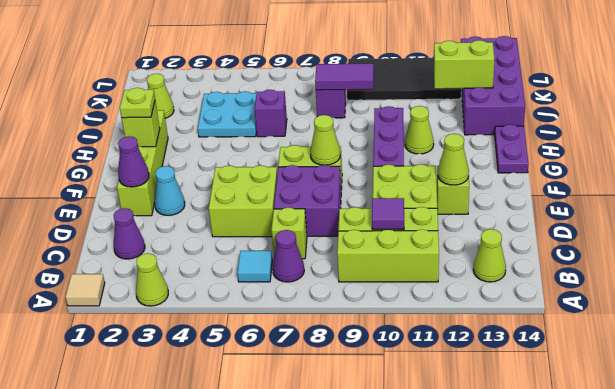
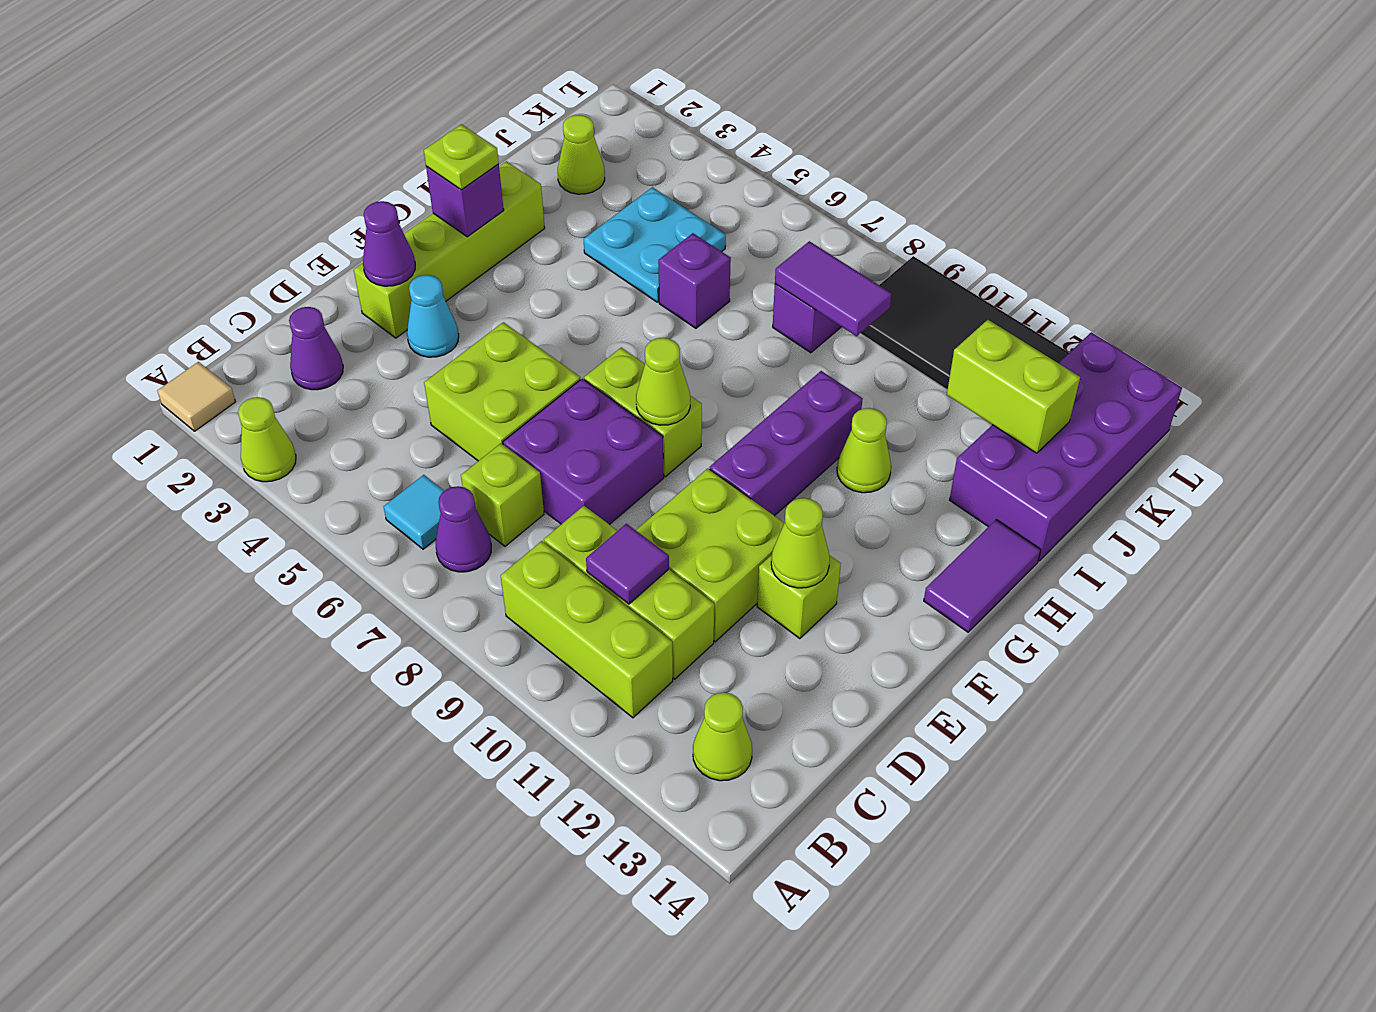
lime brick G2 level 2 -> purple brick G2 level 2
purple plate G14:H14 level 1 -> purple tile G14:H14 level 1

